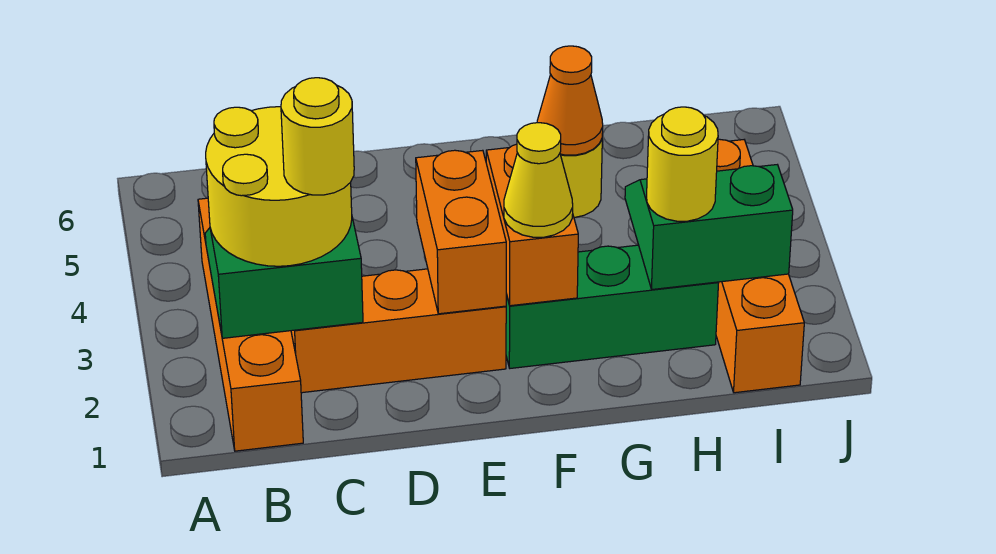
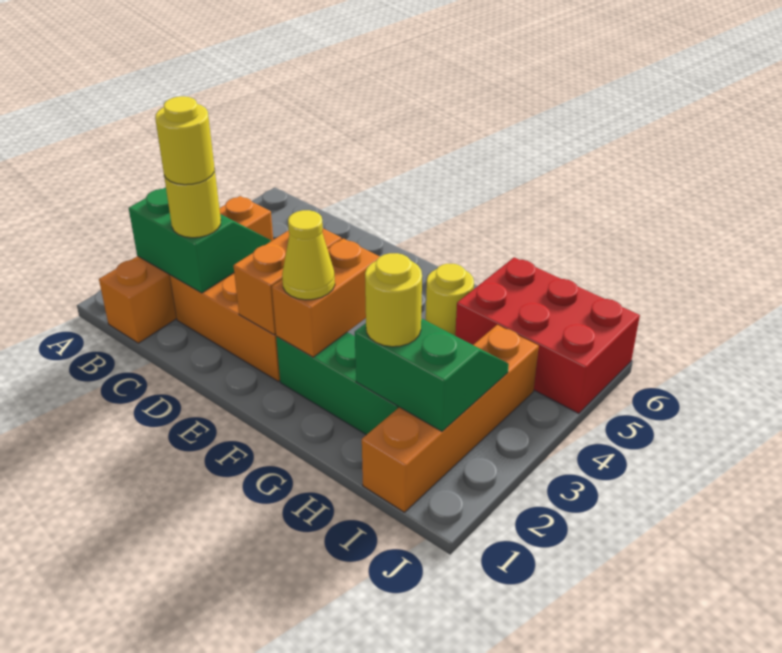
yellow round brick B2:C3 level 3 -> yellow round brick C2 level 3
orange cone G5 level 2 -> none
none -> red brick H5:J6 level 1

